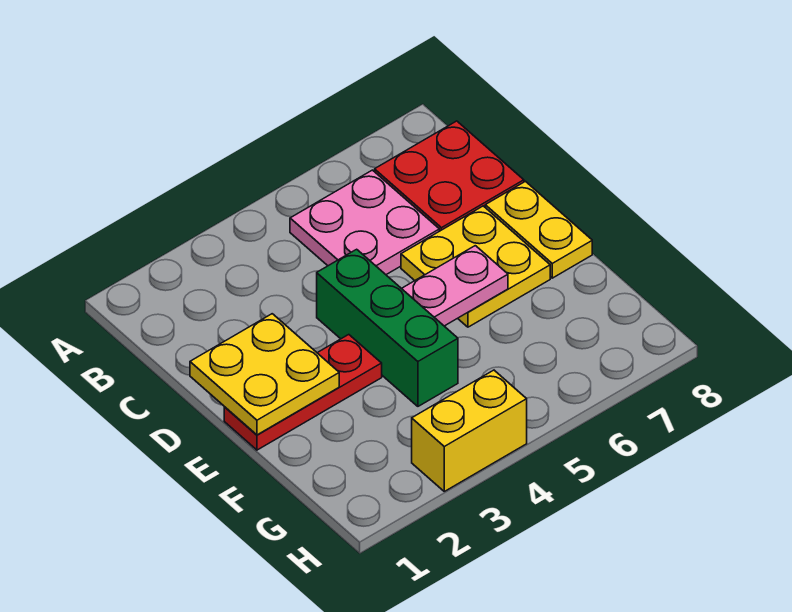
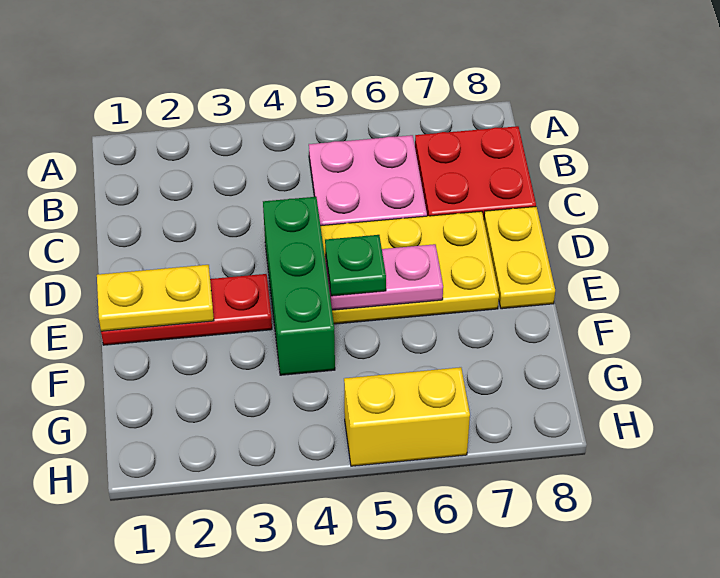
yellow plate D1:E2 level 2 -> yellow plate E1:E2 level 2
yellow plate D6:E7 level 1 -> yellow plate D5:E7 level 1
none -> green plate E5 level 3
yellow brick H3:H4 level 1 -> yellow brick H5:H6 level 1

